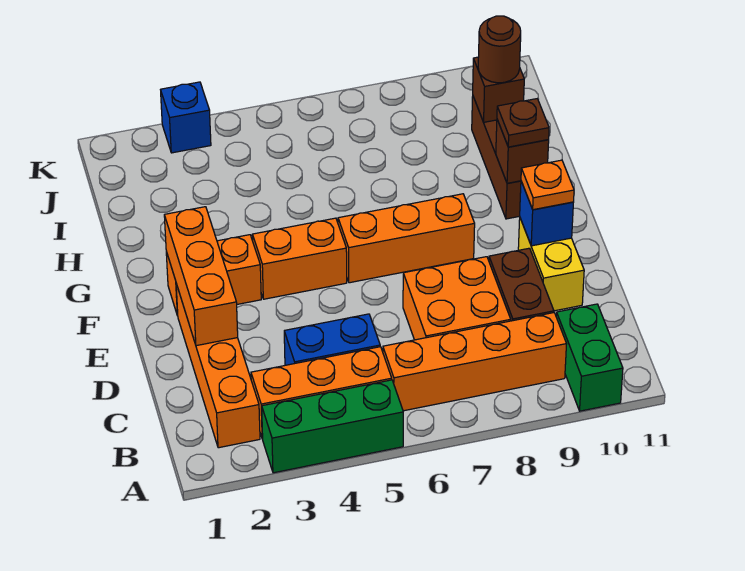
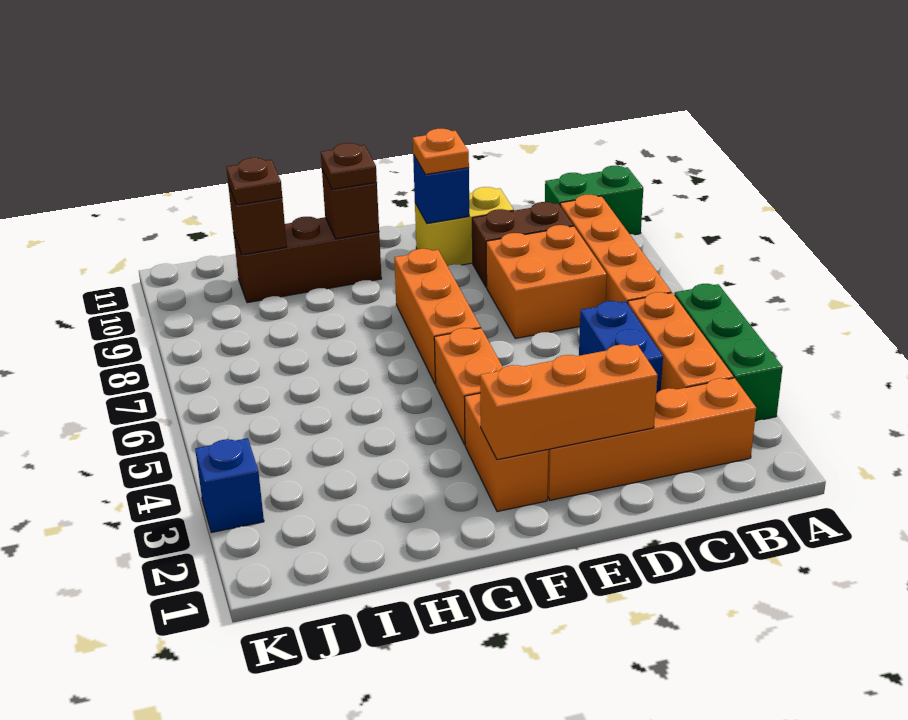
brown round brick I10 level 3 -> brown plate I10 level 3

